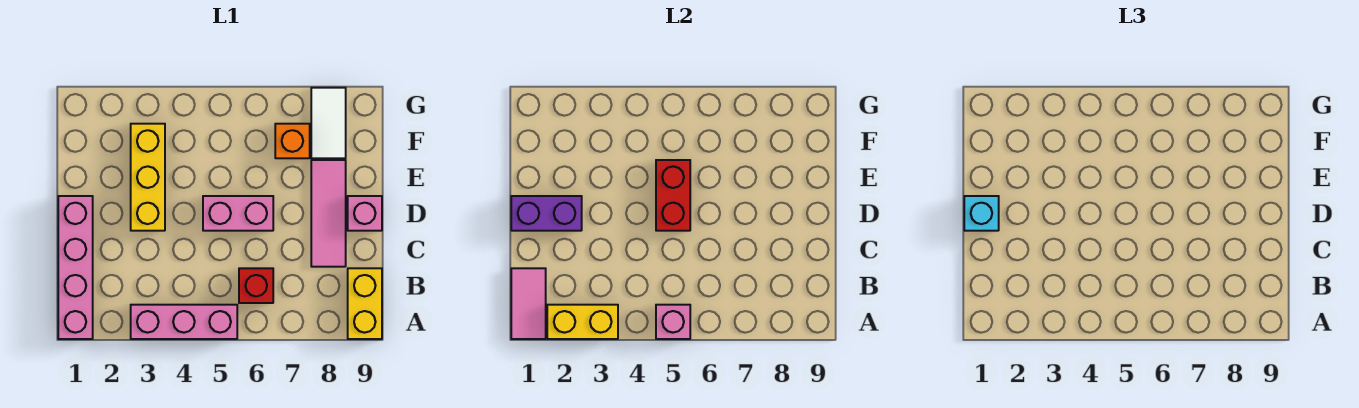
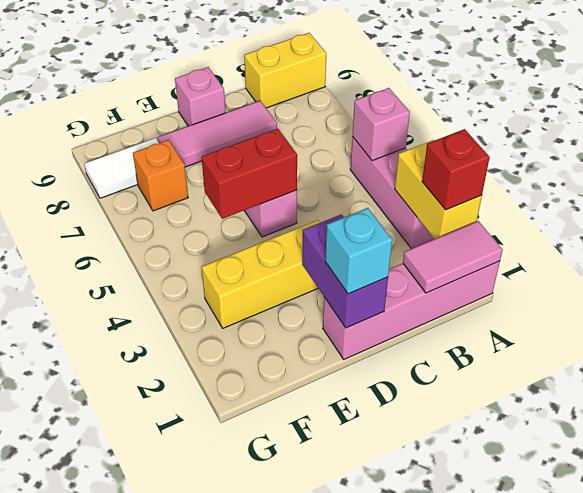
red brick B6 level 1 -> red brick A2 level 3

